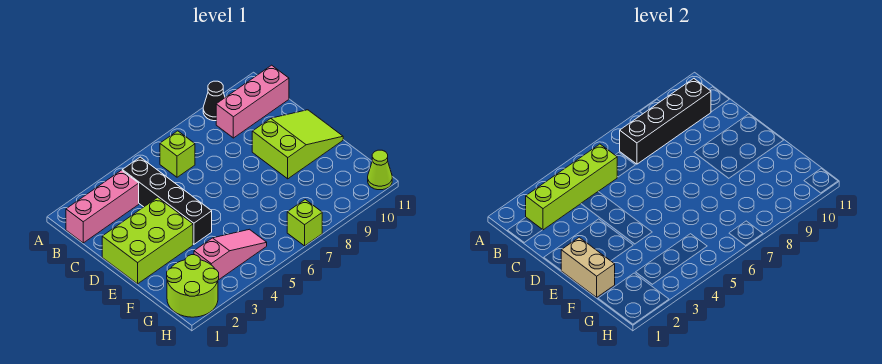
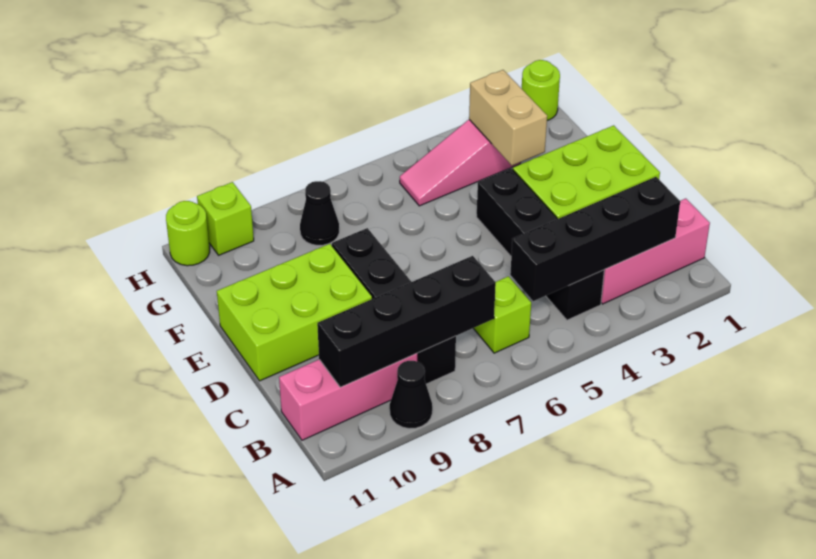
lime brick B2:B5 level 2 -> black brick B2:B5 level 2
none -> black brick B8:E8 level 1
lime slope D9:E11 level 1 top 9 -> lime brick D9:E11 level 1
tan brick E1:F1 level 2 -> tan brick F3:G3 level 2
lime round brick G1:H2 level 1 -> lime round brick H1 level 1
none -> black cone G8 level 1
lime brick H7 level 1 -> lime brick H10 level 1
lime cone H11 level 1 -> lime round brick H11 level 1

